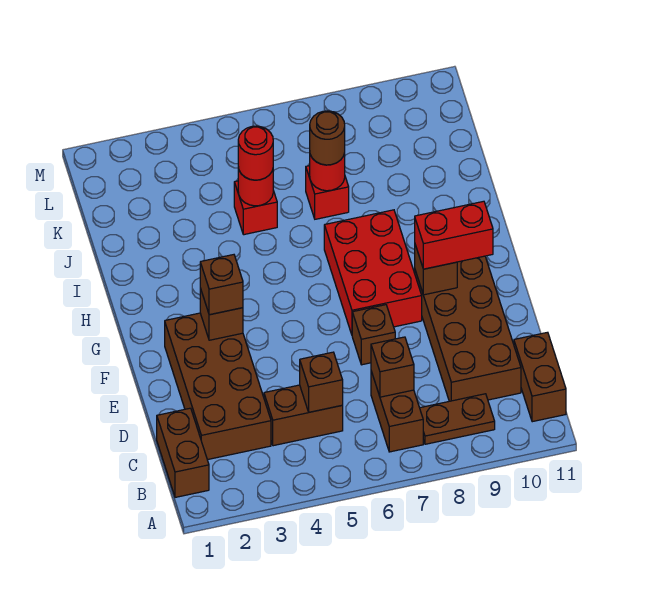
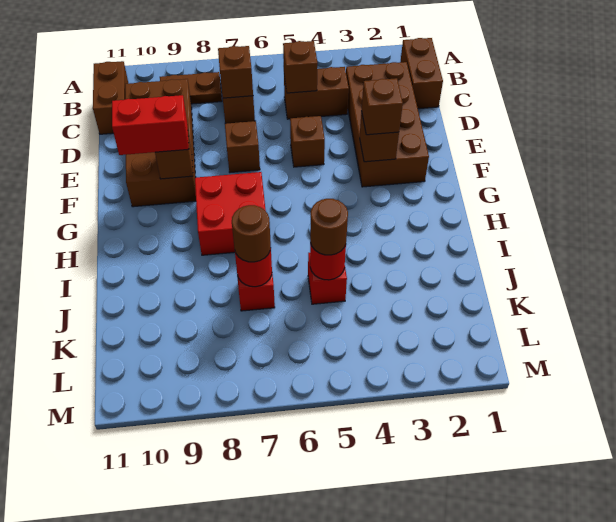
none -> brown brick E5 level 1
red brick F7:H8 level 1 -> red brick G7:H8 level 1
red round brick J5 level 3 -> brown round brick J5 level 3

